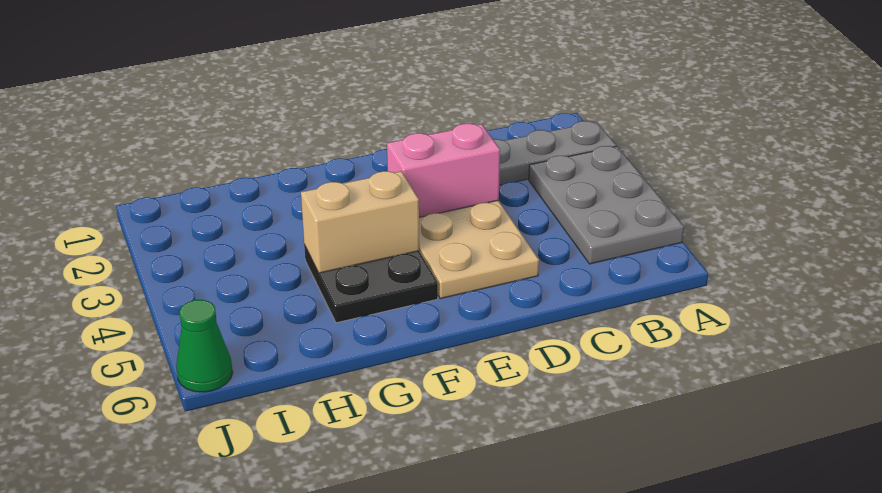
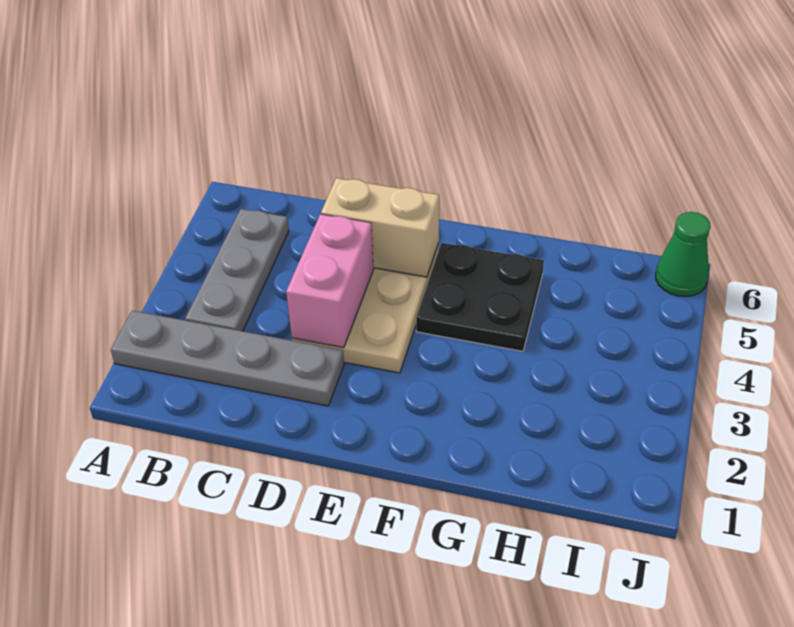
grey plate A3:B5 level 1 -> grey plate B3:B5 level 1
pink brick D3:E3 level 2 -> pink brick D3:D4 level 2
tan brick F4:G4 level 2 -> tan brick D5:E5 level 2

